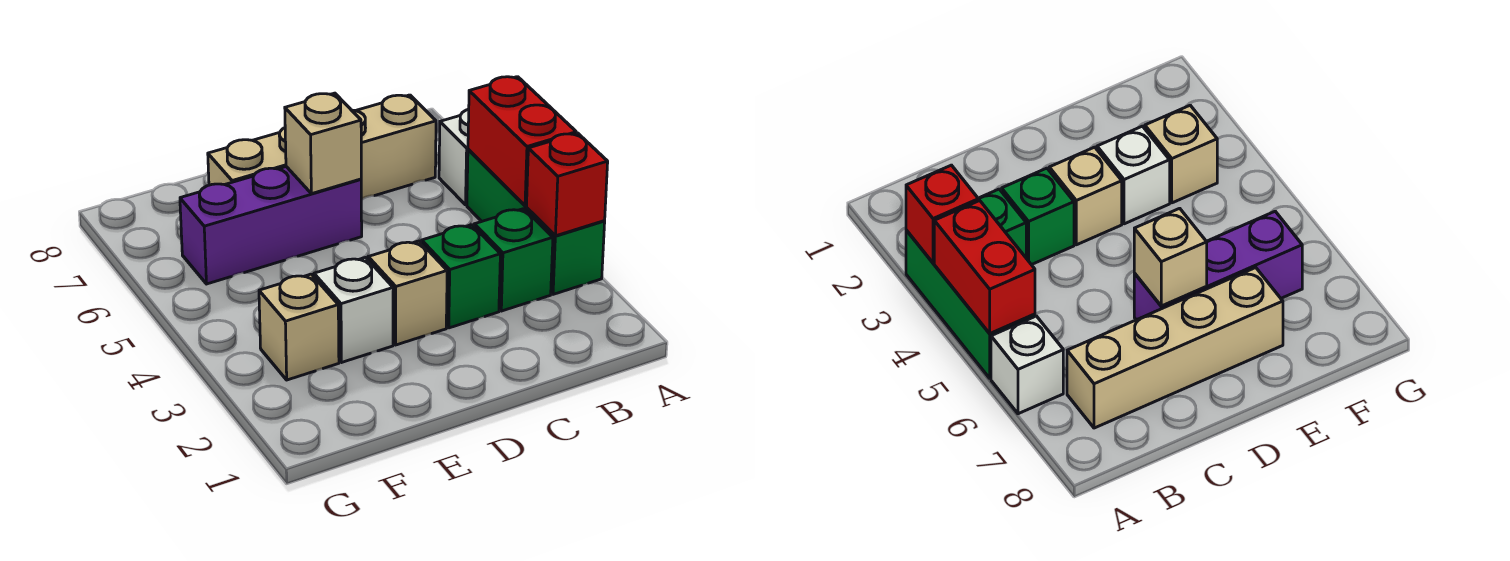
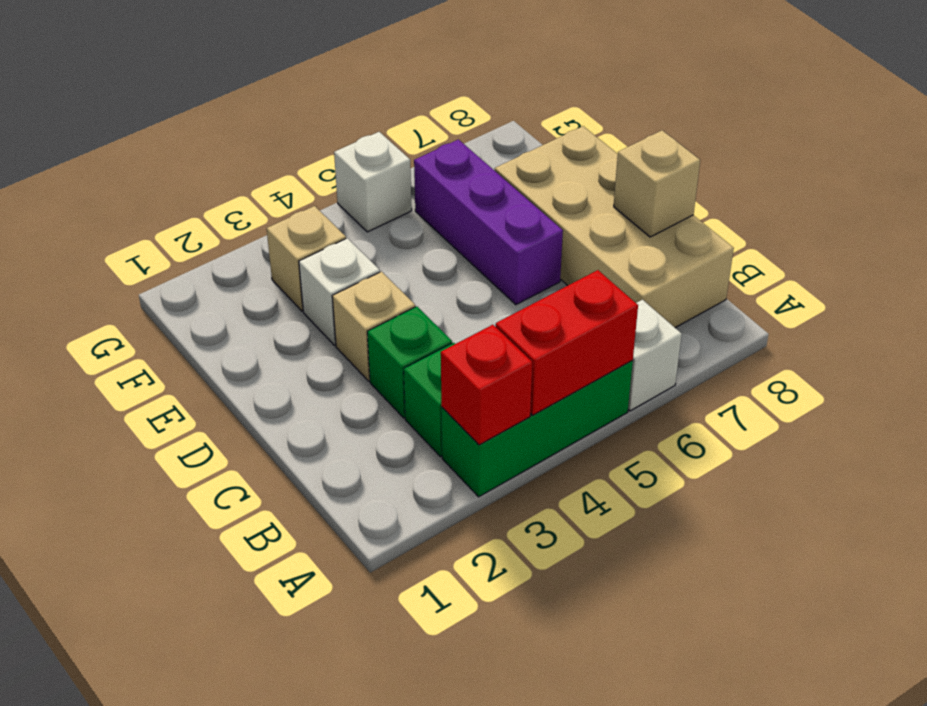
tan brick B7:E7 level 1 -> tan brick B7:E8 level 1
tan brick D6 level 2 -> tan brick C8 level 2
none -> white brick G5 level 1

